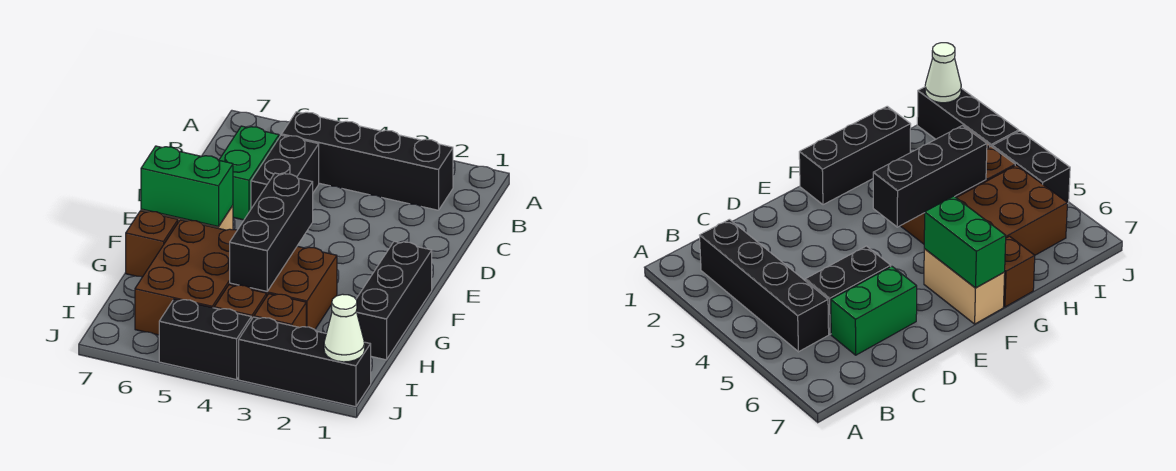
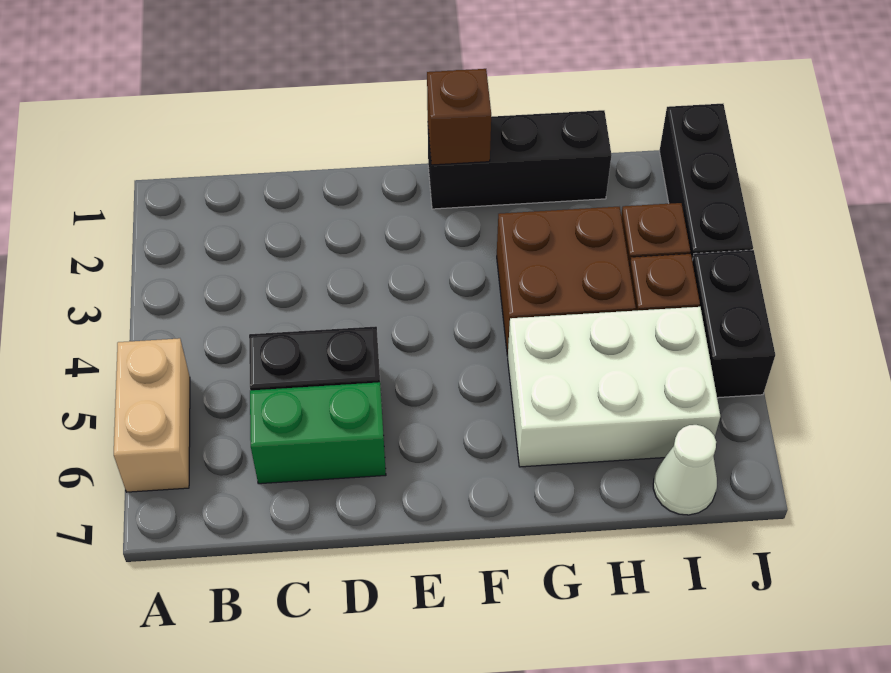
black brick B2:B5 level 1 -> none
black brick F4:H4 level 2 -> none
tan brick F6:F7 level 1 -> tan brick A5:A6 level 1
green brick F6:F7 level 2 -> none
brown brick G5:I6 level 1 -> white brick G5:I6 level 1
brown brick G7 level 1 -> brown brick F1 level 2
white cone J1 level 2 -> white cone I7 level 1

